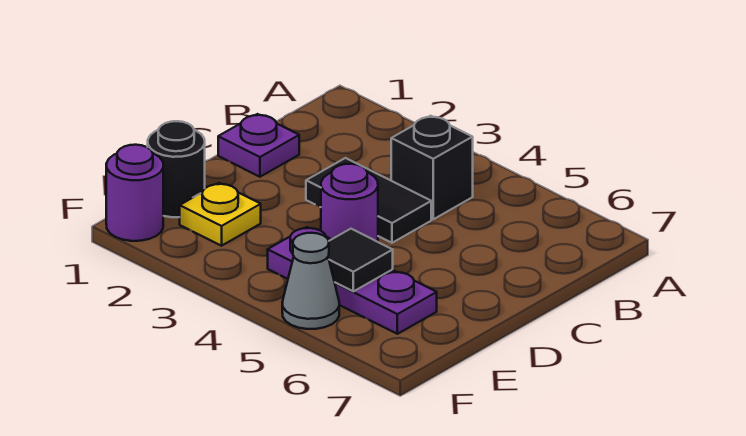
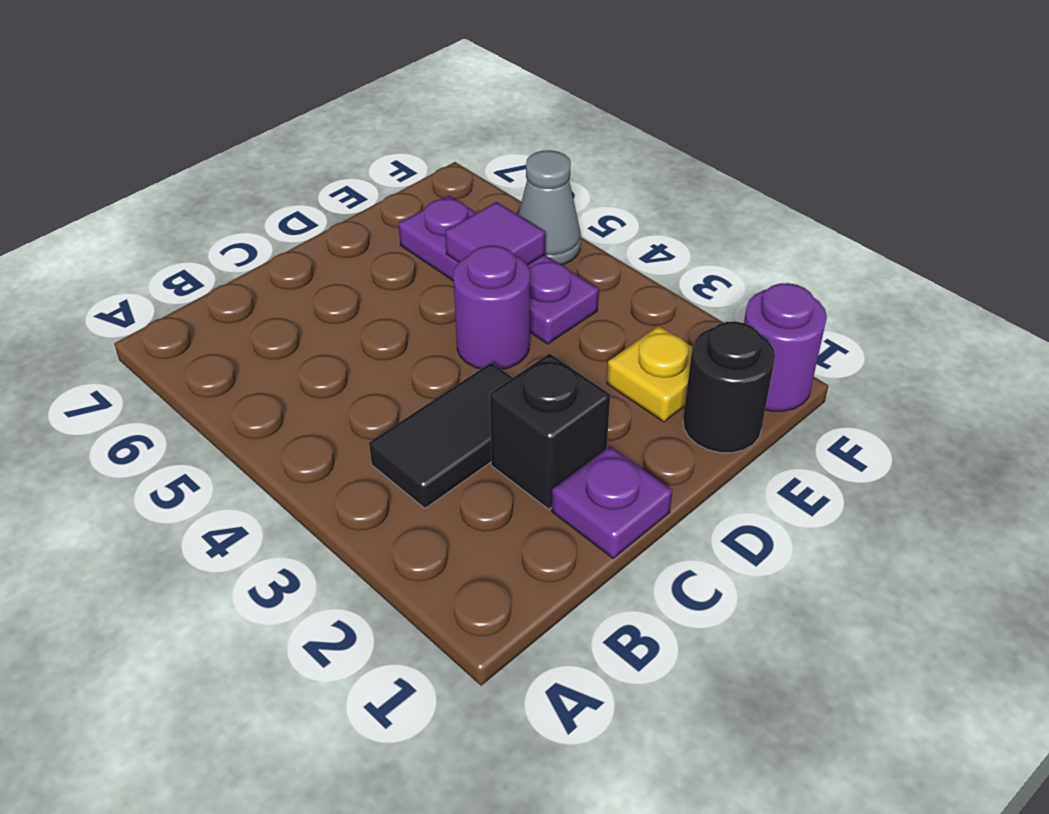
black brick B4 level 1 -> black brick C2 level 1
black tile C3:C4 level 1 -> black tile B3:C3 level 1
black tile E5 level 2 -> purple tile E5 level 2

